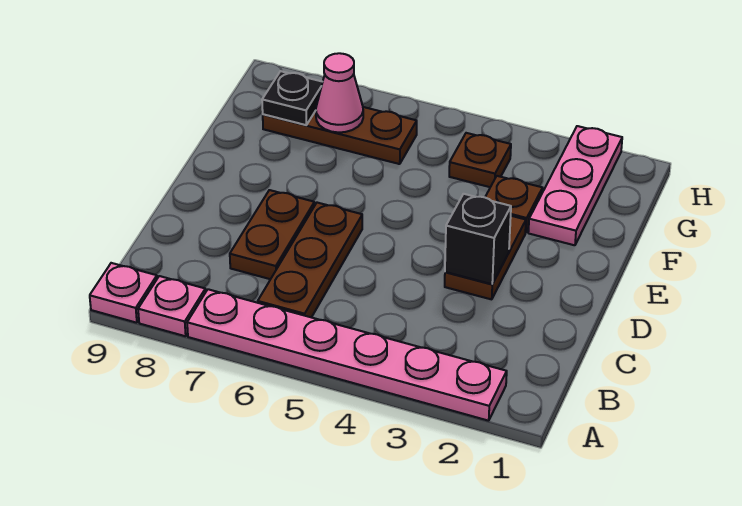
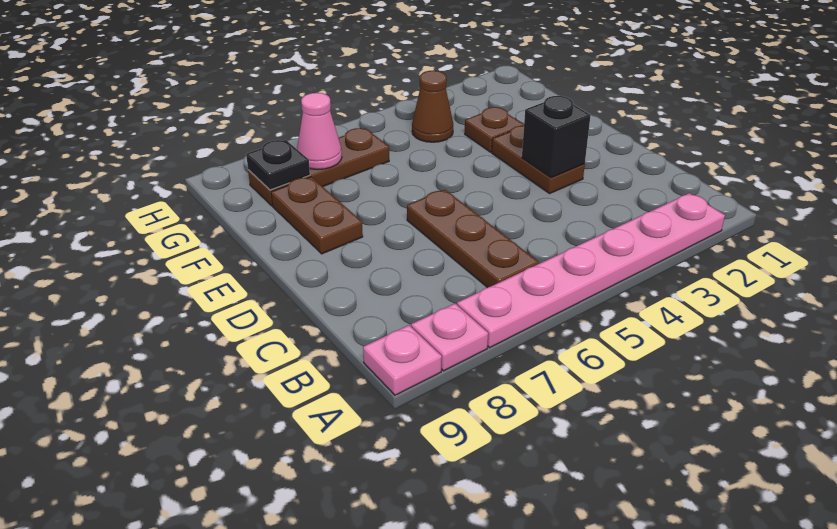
brown plate C7:D7 level 1 -> brown plate E8:F8 level 1
pink plate F2:H2 level 1 -> none
brown plate G4 level 1 -> brown cone G4 level 1

